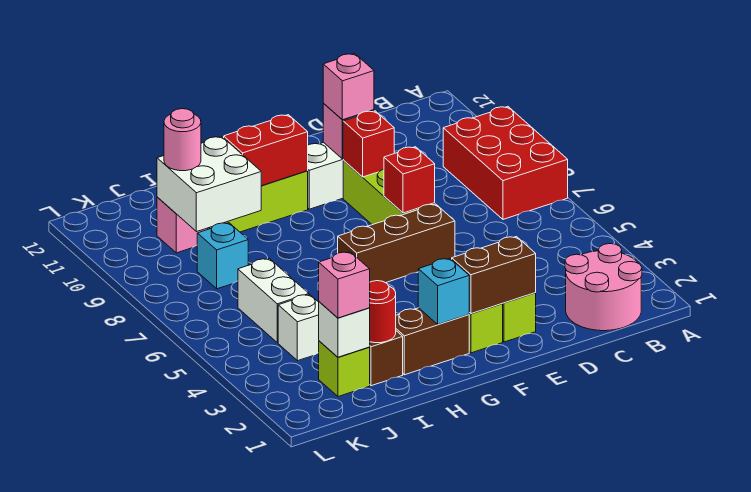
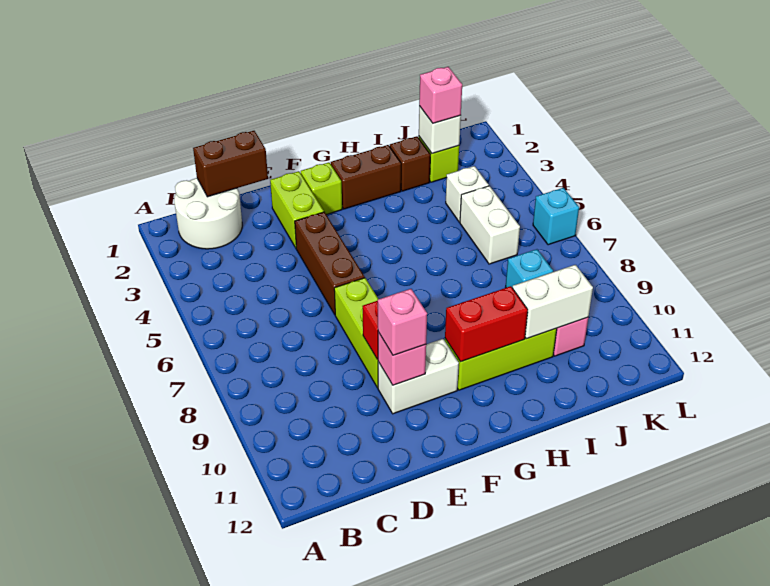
red brick A7:B9 level 1 -> none
pink round brick B1:C2 level 1 -> white round brick B1:C2 level 1
brown brick E2:F2 level 2 -> brown brick C1:D1 level 2
brown brick E6:G6 level 1 -> brown brick E4:E6 level 1
red brick E7 level 2 -> none
cyan brick G2 level 2 -> cyan brick L6 level 1
red round brick I2 level 2 -> none
white brick I9:J10 level 2 -> white brick I10:J10 level 2
pink round brick J10 level 3 -> none

